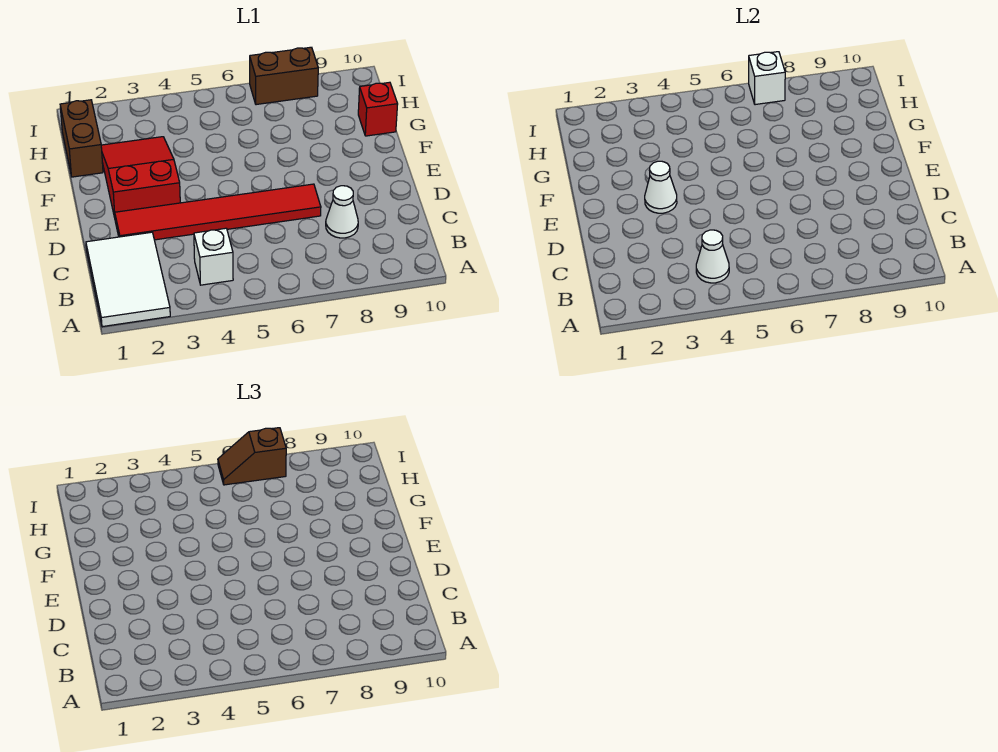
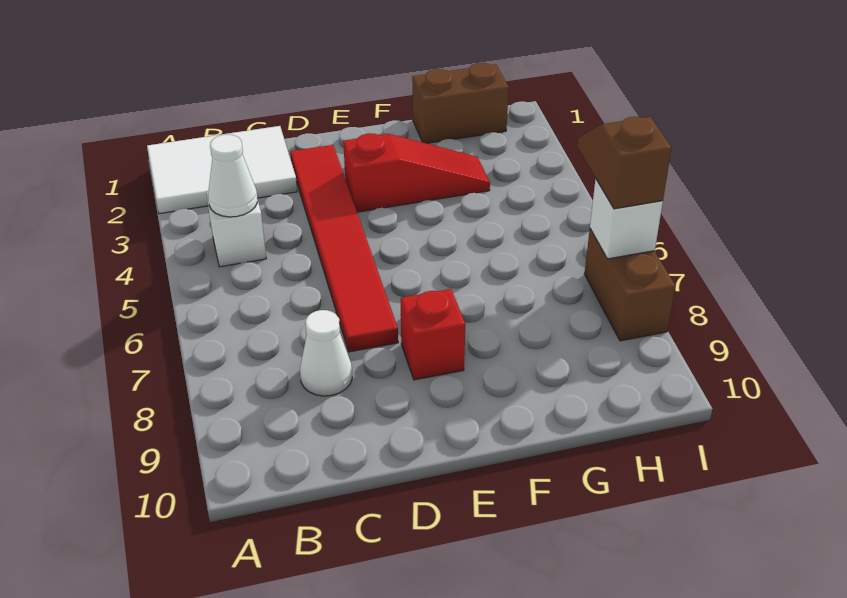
red slope E2:G3 level 1 top E -> red slope E3:G3 level 1 top E
white cone E3 level 2 -> none
red brick G10 level 1 -> red brick E8 level 1

